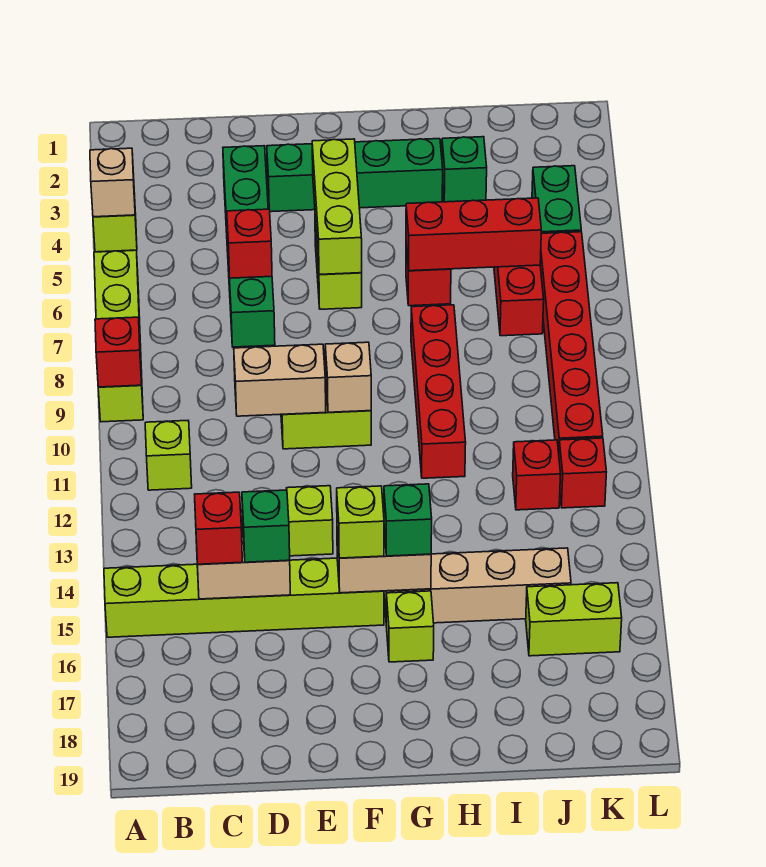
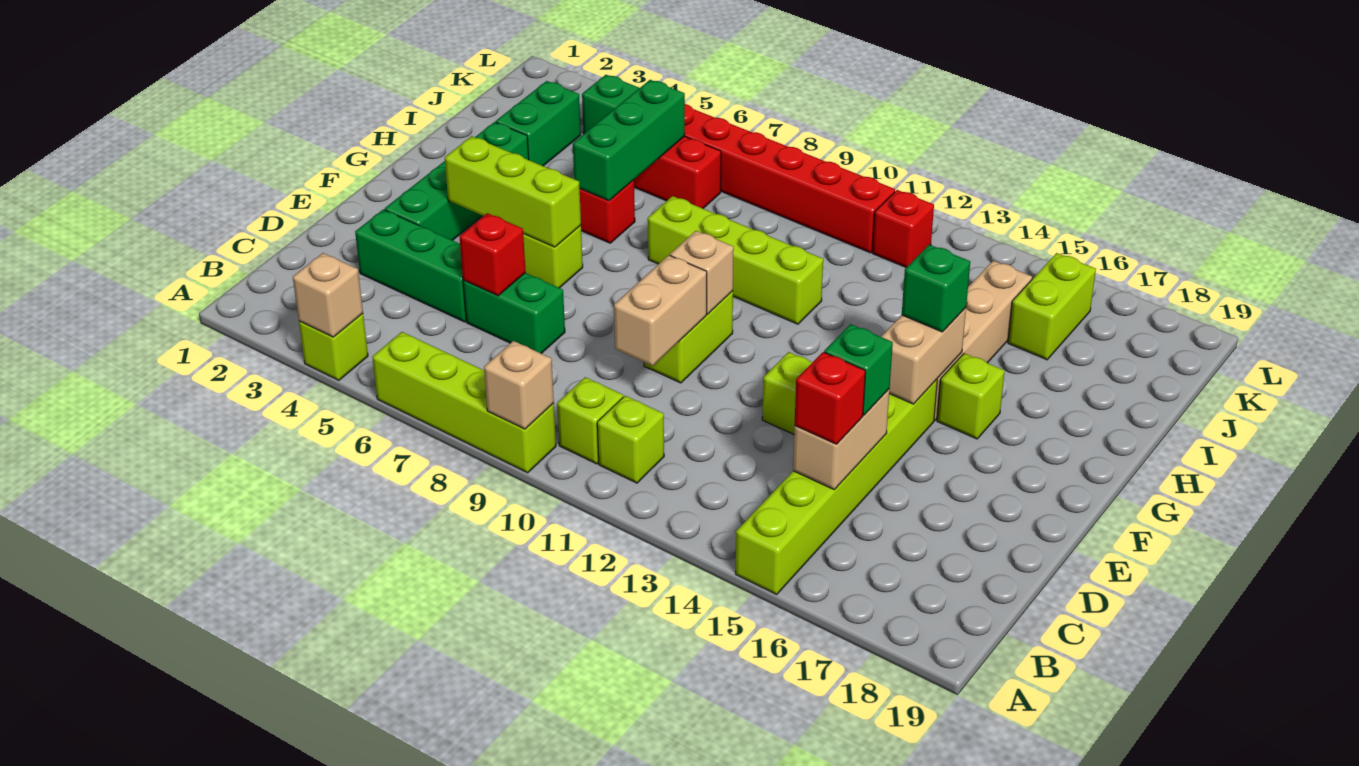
red brick A9 level 2 -> tan brick A9 level 2
lime brick F15 level 3 -> lime brick B10 level 1
red brick H6:J6 level 2 -> green brick H6:J6 level 2
red brick H8:H11 level 1 -> lime brick H8:H11 level 1
green brick I3 level 1 -> green brick I3:J3 level 1
red brick J12 level 1 -> none

